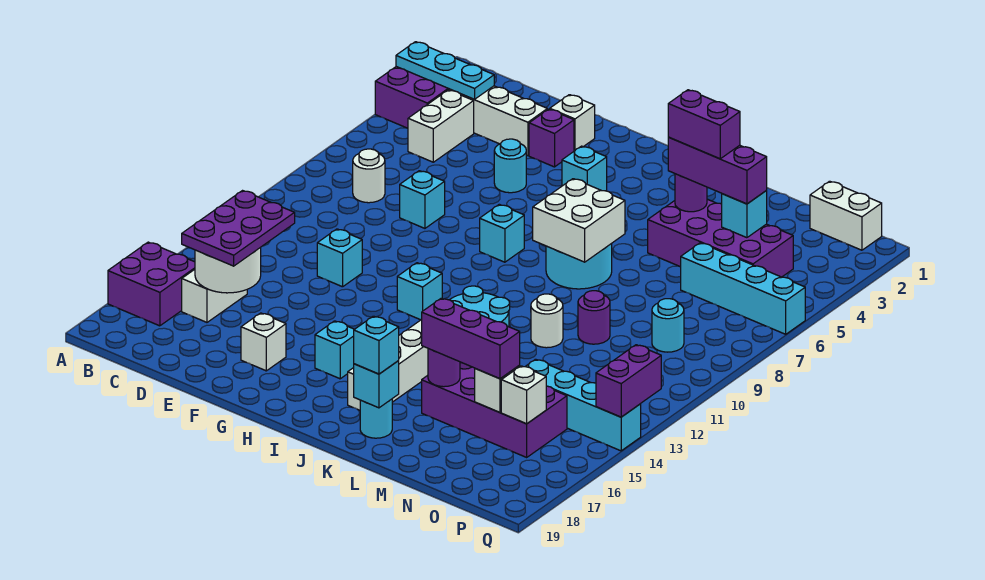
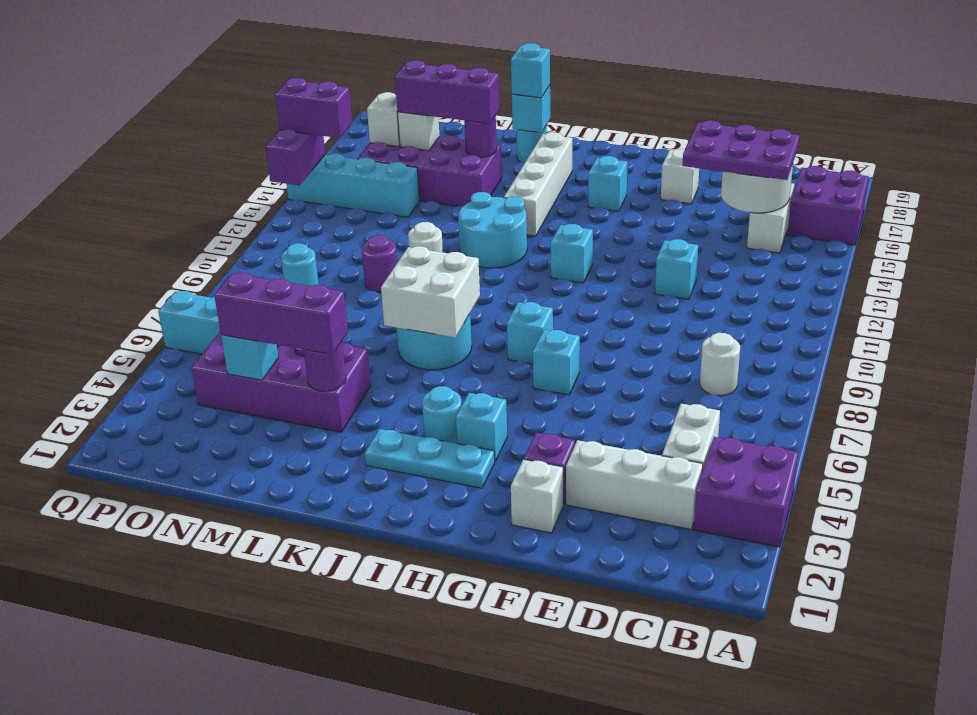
cyan plate A3:C3 level 2 -> cyan plate H3:J3 level 1
purple plate C14:D16 level 3 -> purple plate C15:E16 level 3
cyan brick E8 level 1 -> cyan brick G7 level 1
cyan round brick F5 level 1 -> cyan round brick I4 level 1
purple brick L4:M4 level 4 -> purple brick P14:Q14 level 3
white brick O1:P1 level 1 -> none

